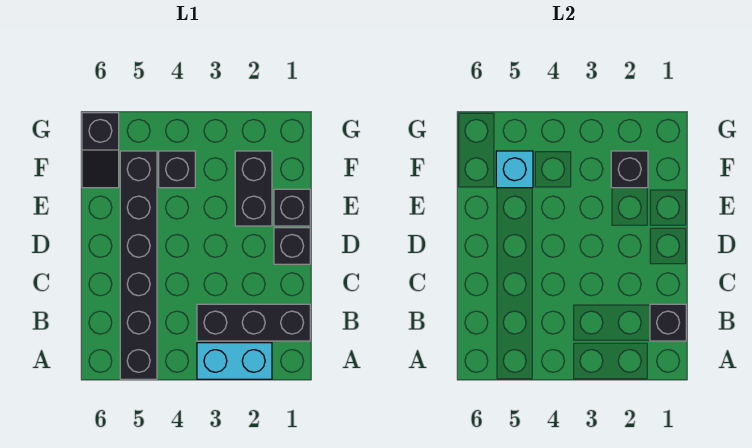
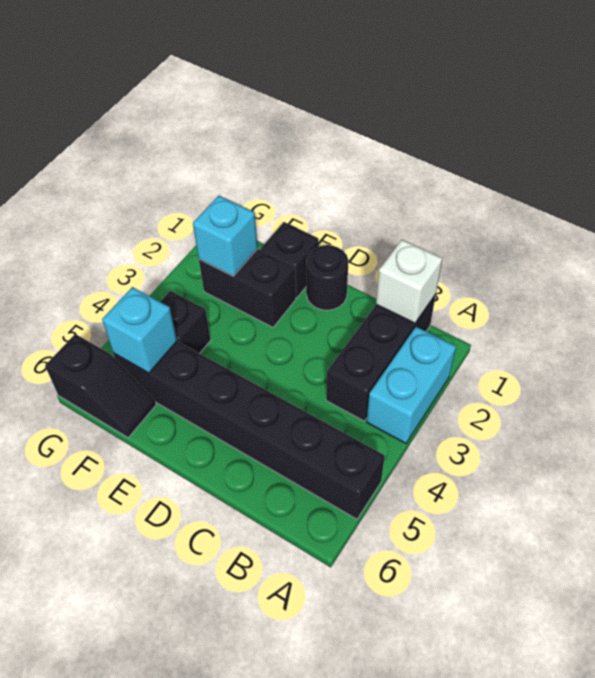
black brick B1 level 2 -> white brick B1 level 2
black brick D1 level 1 -> black round brick D1 level 1
black brick F2 level 2 -> cyan brick F2 level 2

